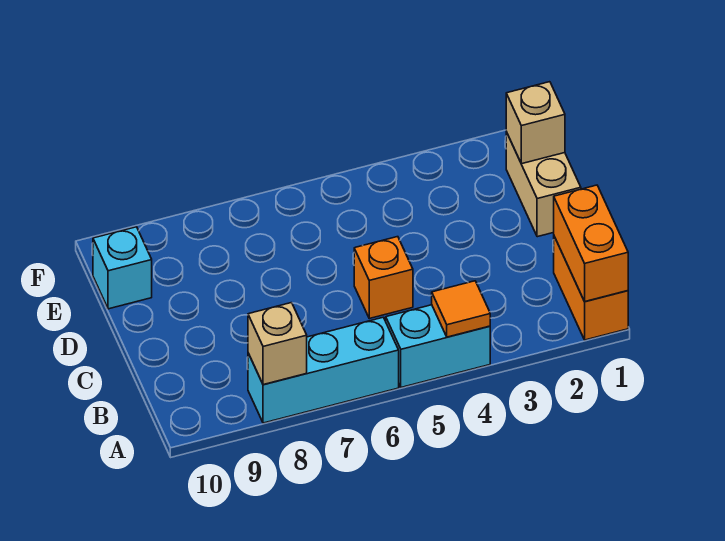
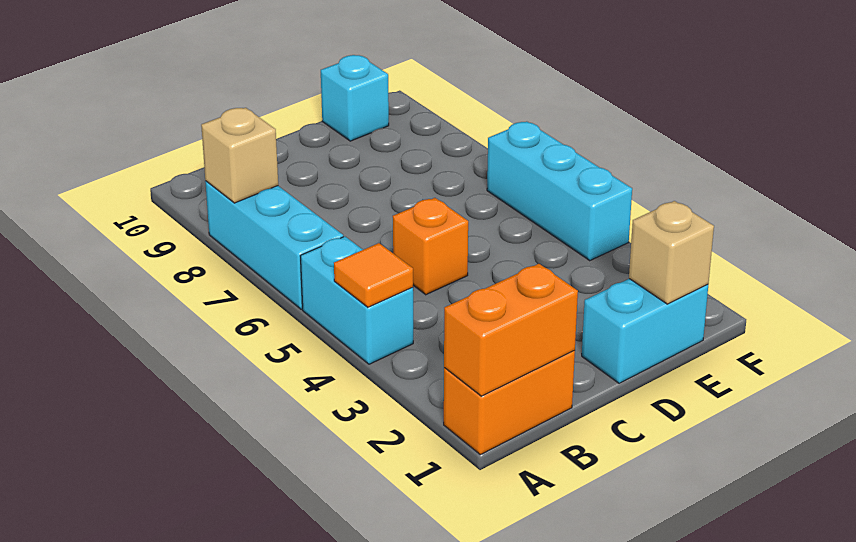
tan brick D1:E1 level 1 -> cyan brick D1:E1 level 1
none -> cyan brick F4:F6 level 1

